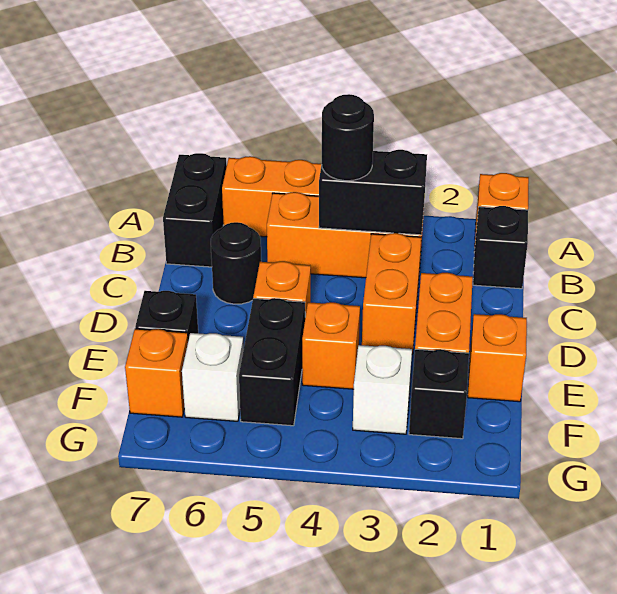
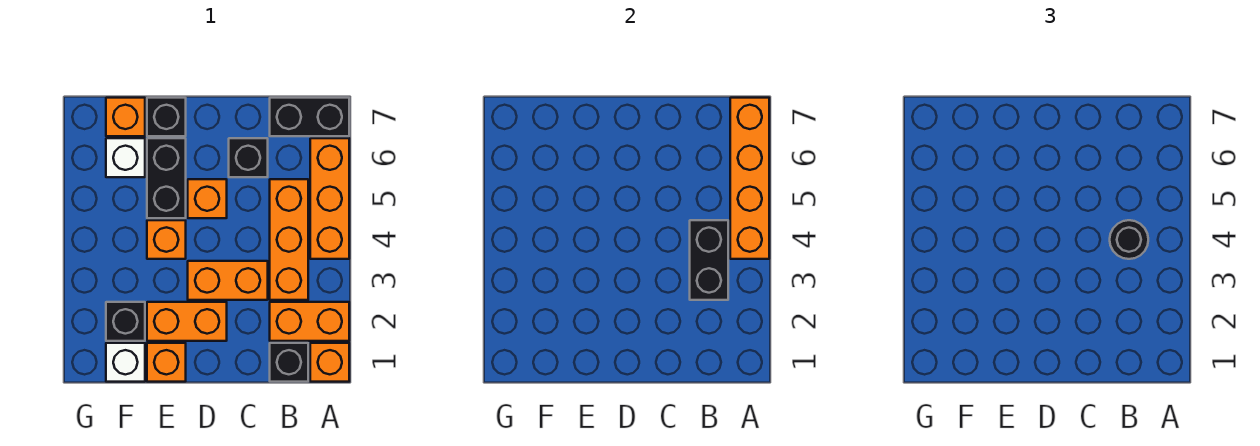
none -> orange brick A2:B2 level 1
none -> orange brick A4:A7 level 2
black round brick C6 level 1 -> black brick C6 level 1
black brick E5:F5 level 1 -> black brick E5:E6 level 1
white brick F3 level 1 -> white brick F1 level 1

